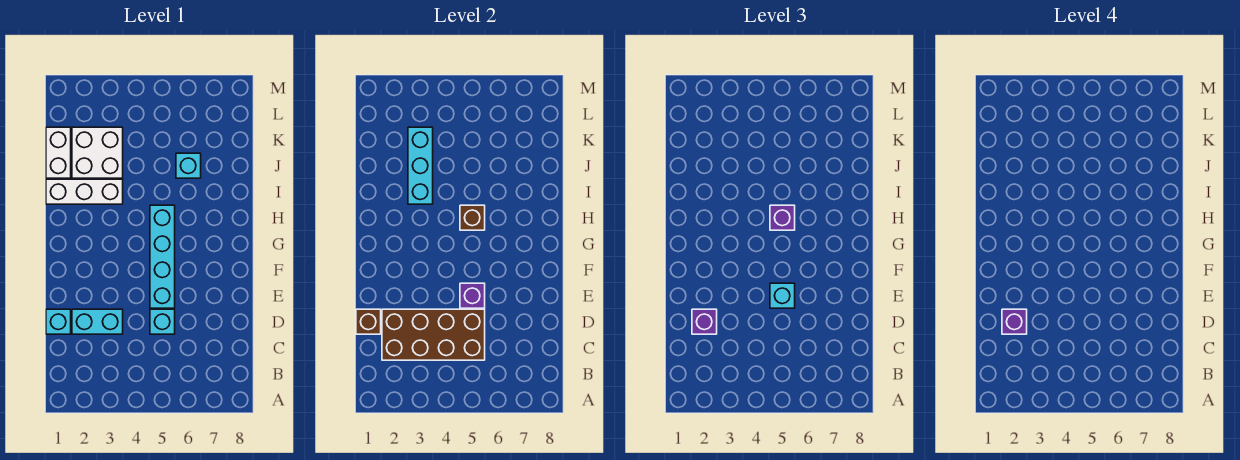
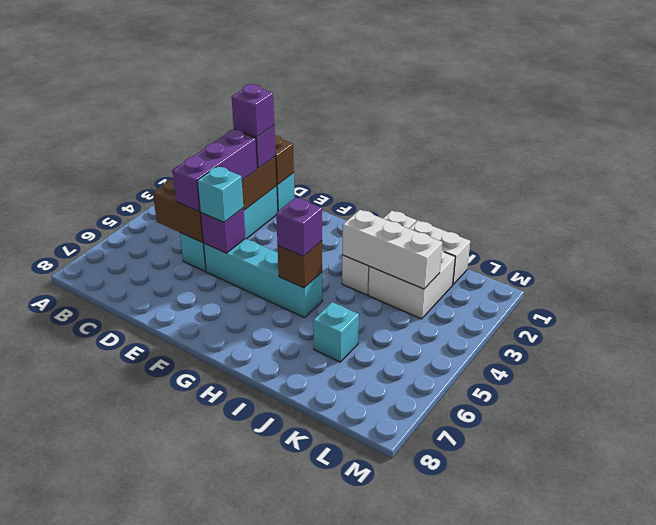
none -> purple brick D3:D5 level 3
cyan brick I3:K3 level 2 -> white brick I3:K3 level 2

